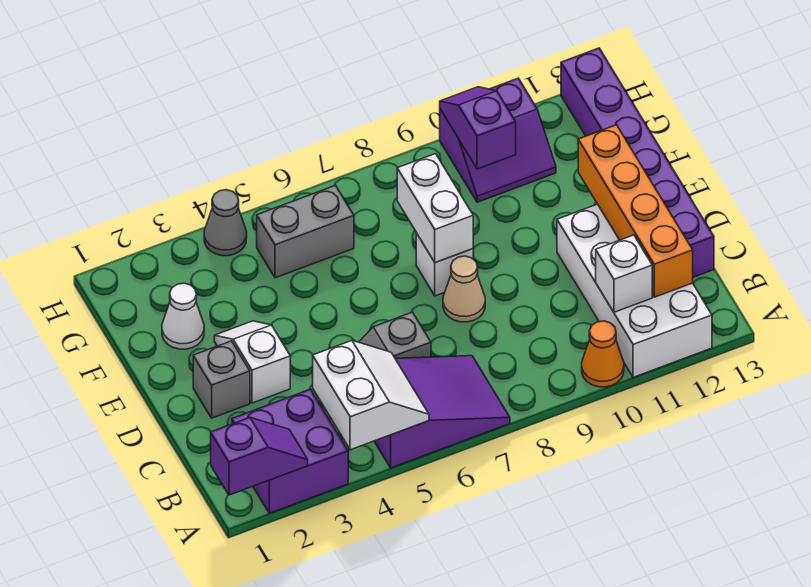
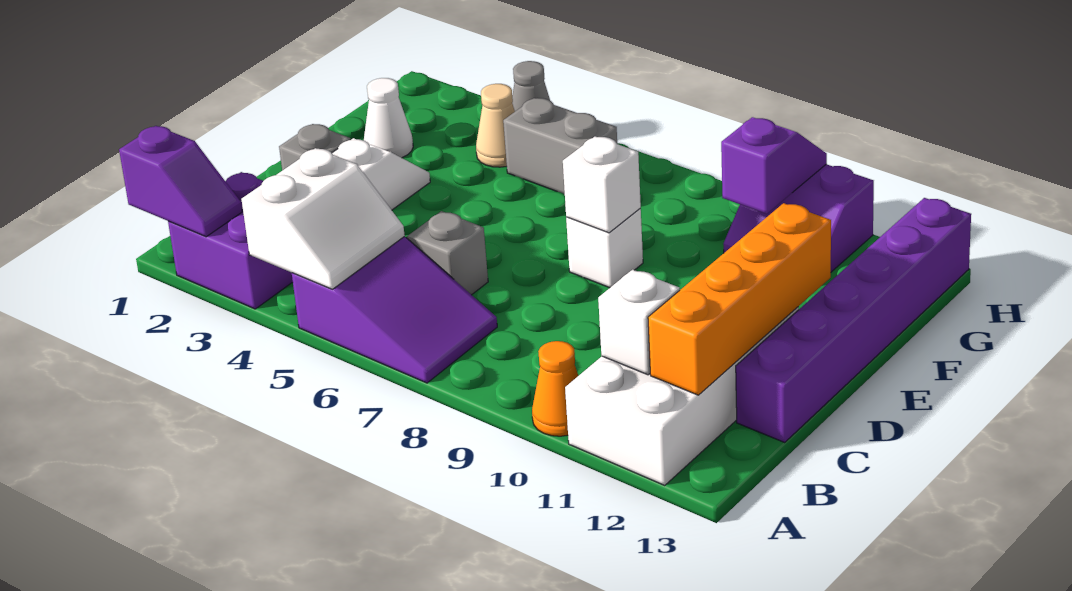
tan cone D8 level 1 -> tan cone G4 level 1
white brick E8:F8 level 2 -> white brick E8 level 2

